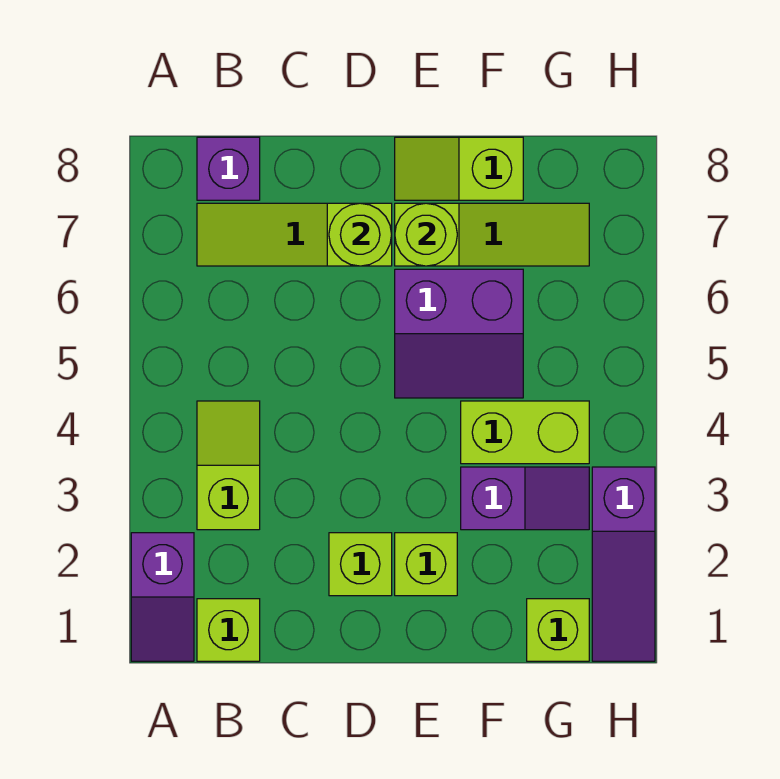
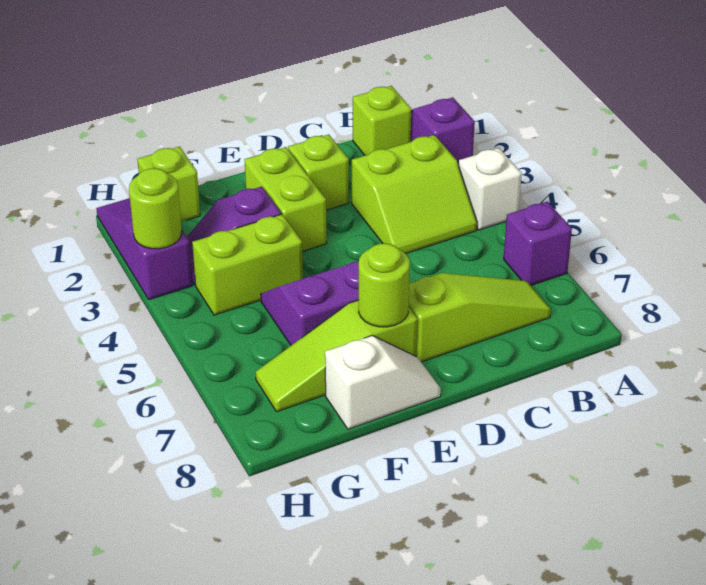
none -> white brick A4 level 1
lime slope B3:B4 level 1 top 3 -> lime slope B3:C4 level 1 top 3
purple brick B8 level 1 -> purple brick A6 level 1
lime round brick D7 level 2 -> lime round brick H3 level 2
lime brick E2 level 1 -> lime brick E2:E3 level 1
lime slope E8:F8 level 1 top F -> white slope E8:F8 level 1 top F

